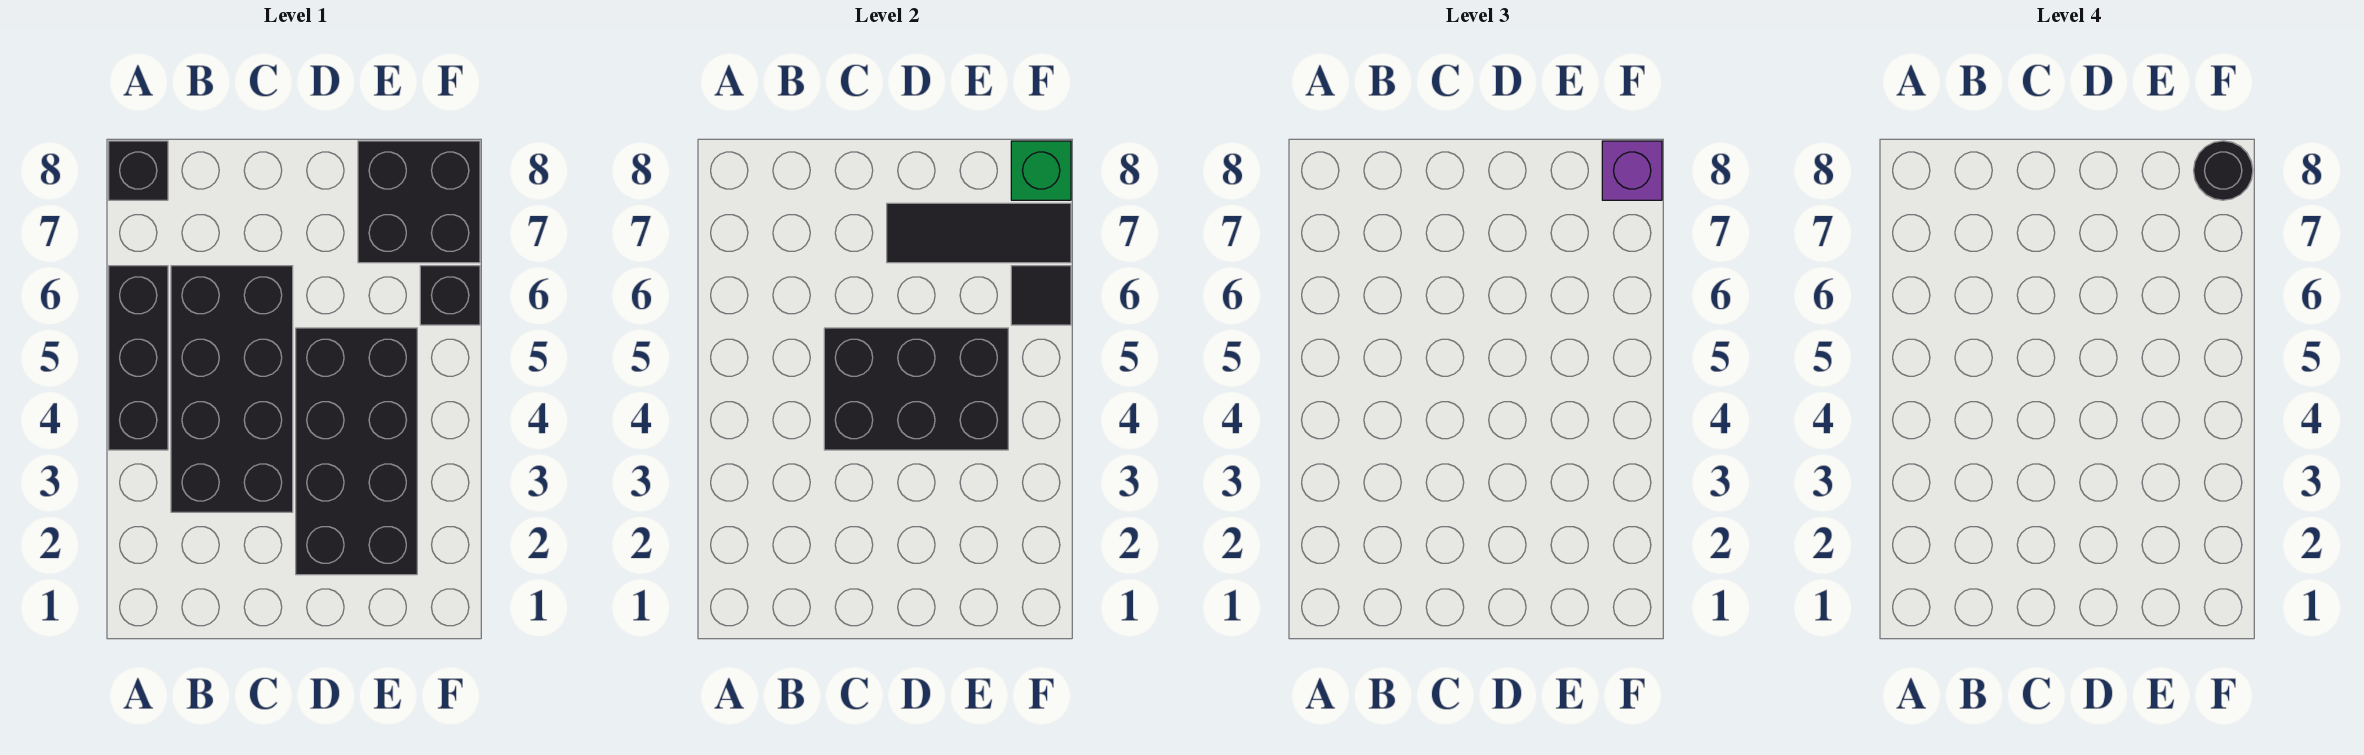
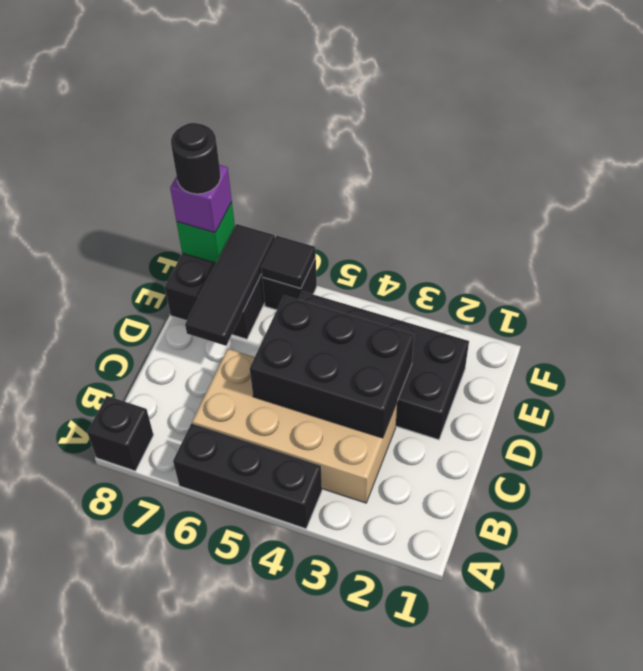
black brick B3:C6 level 1 -> tan brick B3:C6 level 1
black brick C4:E5 level 2 -> black brick C3:D5 level 2

